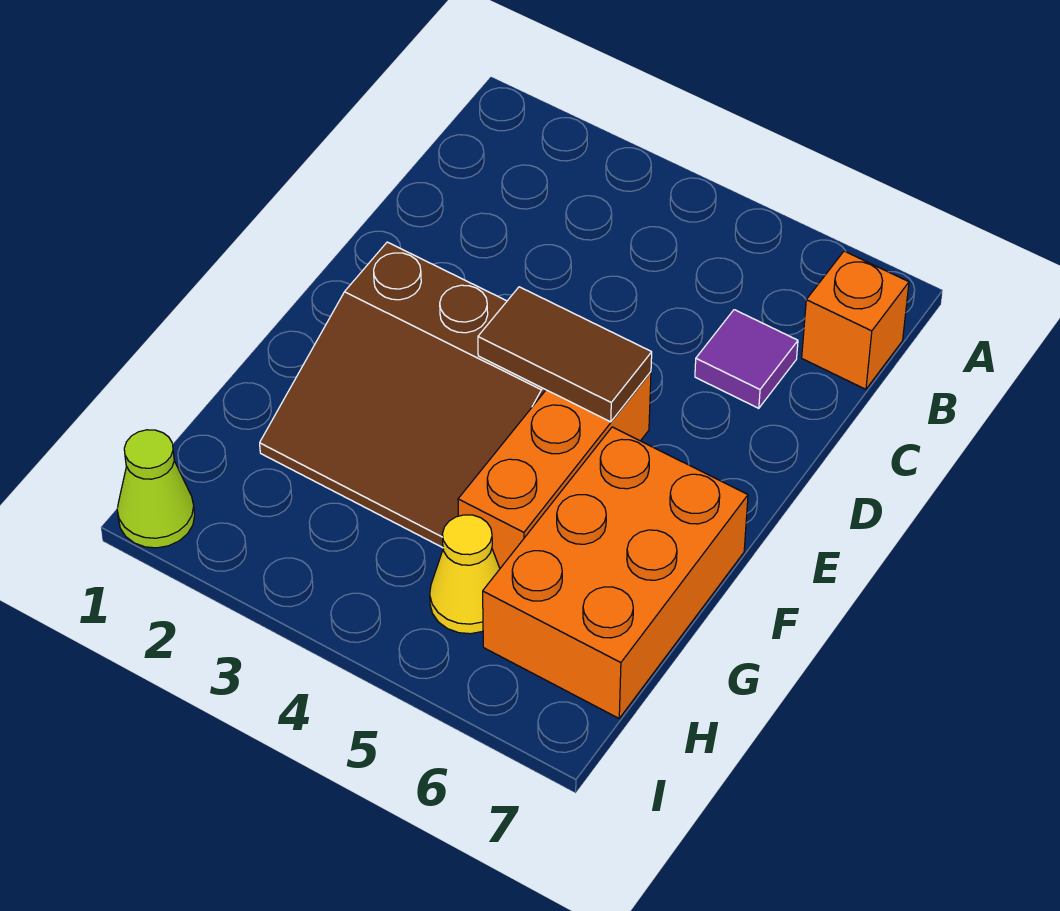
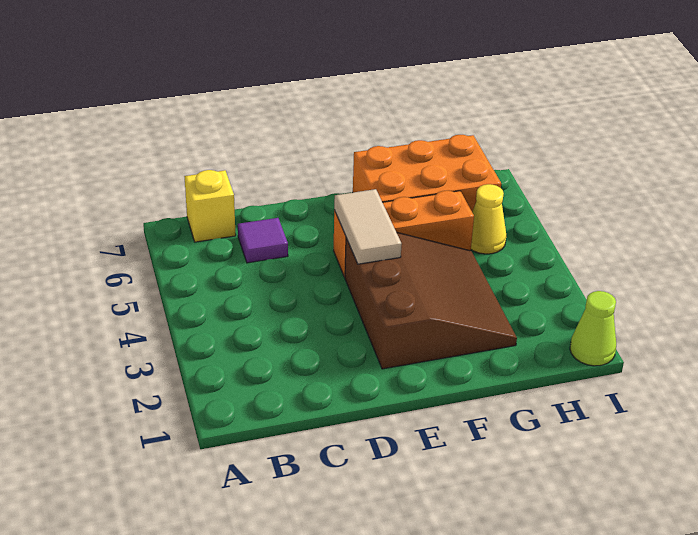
orange brick B7 level 1 -> yellow brick B7 level 1
brown tile E4:E5 level 2 -> tan tile E4:E5 level 2

